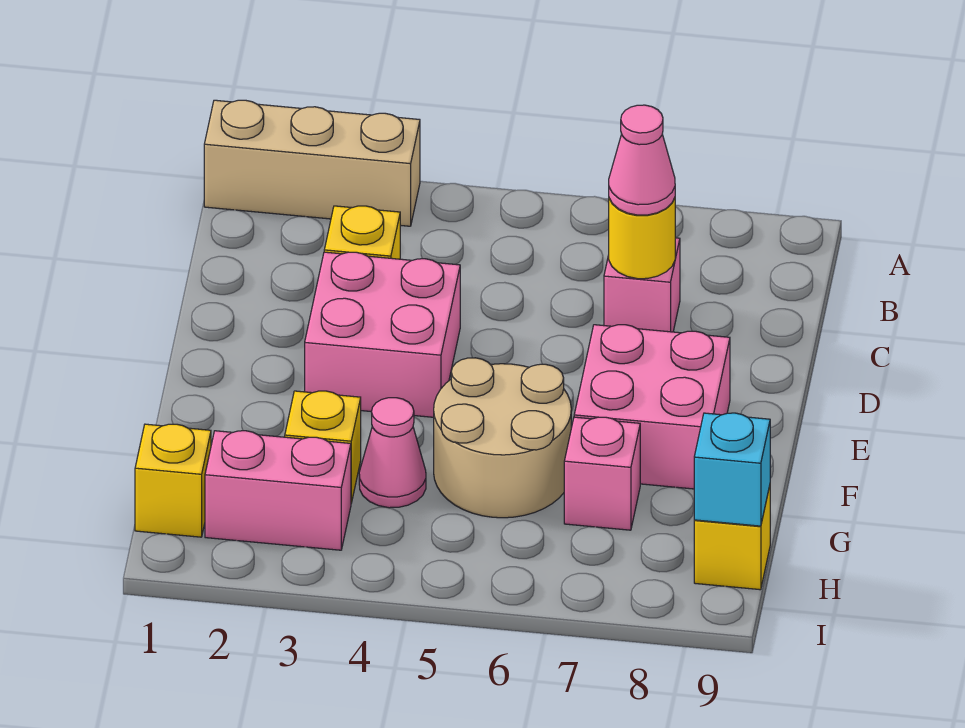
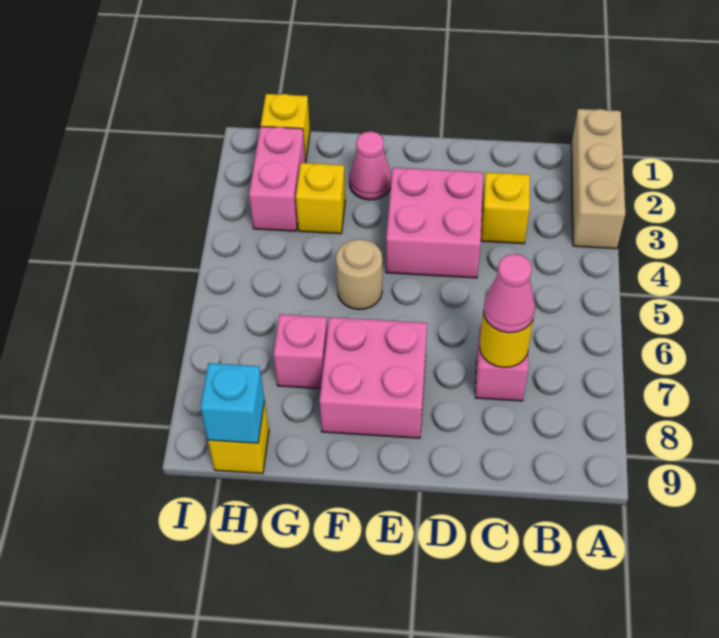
tan round brick F5:G6 level 1 -> tan round brick F5 level 1
pink cone G4 level 1 -> pink cone F2 level 1

